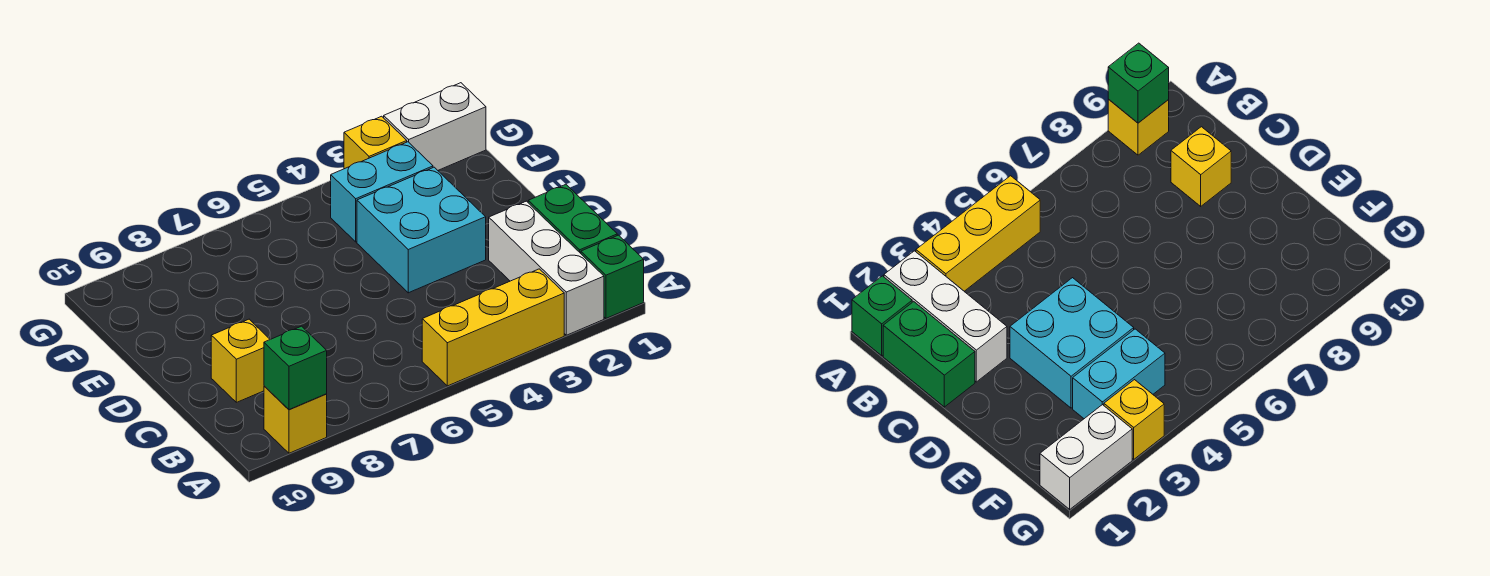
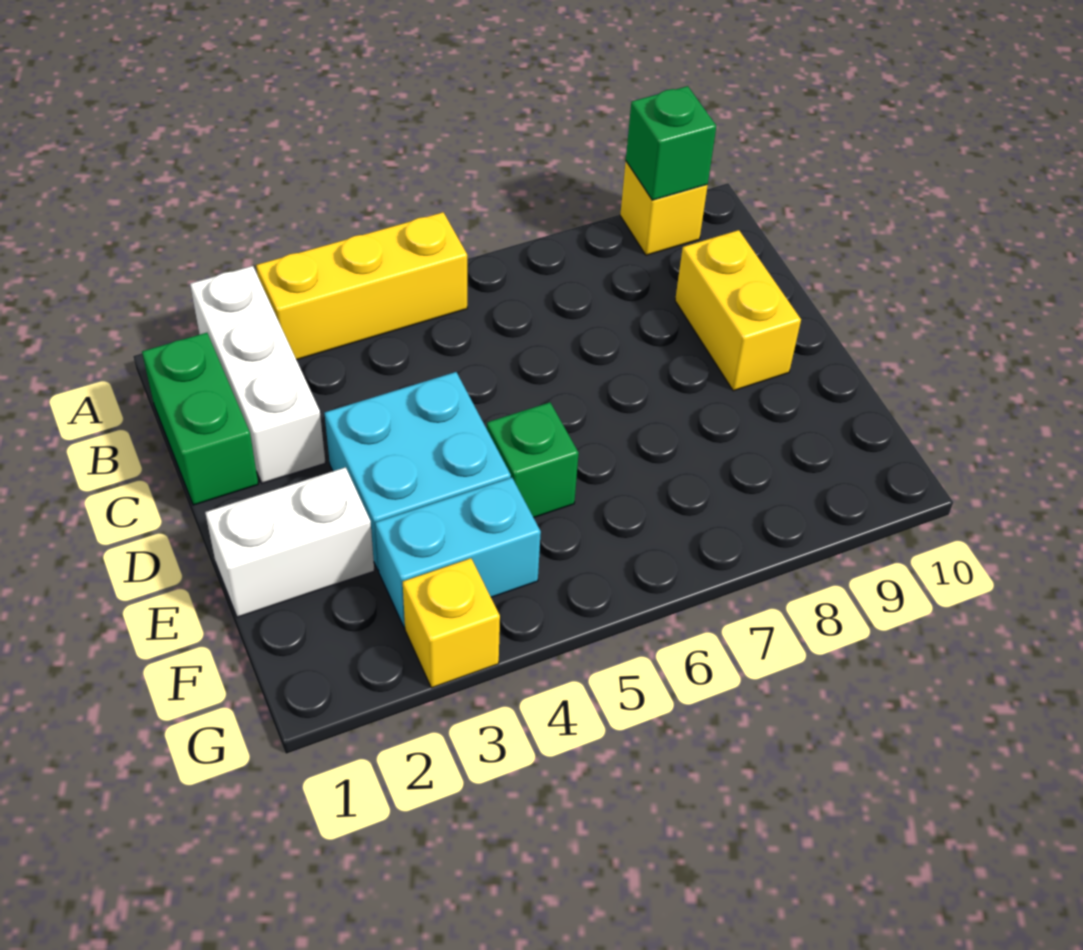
green brick A1 level 1 -> green brick E5 level 1
yellow brick C9 level 1 -> yellow brick C9:D9 level 1
white brick G1:G2 level 1 -> white brick E1:E2 level 1

